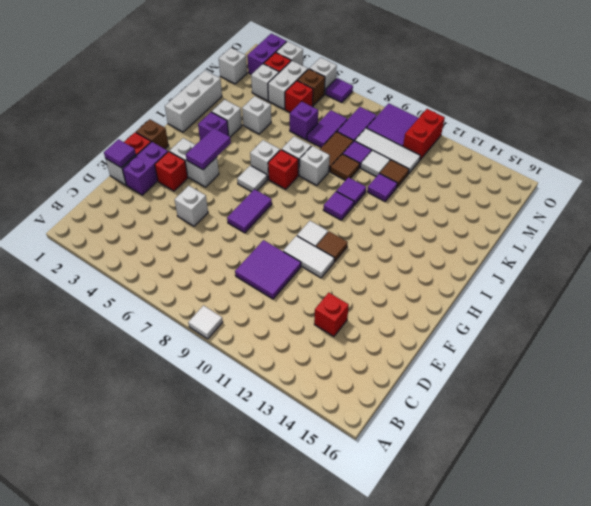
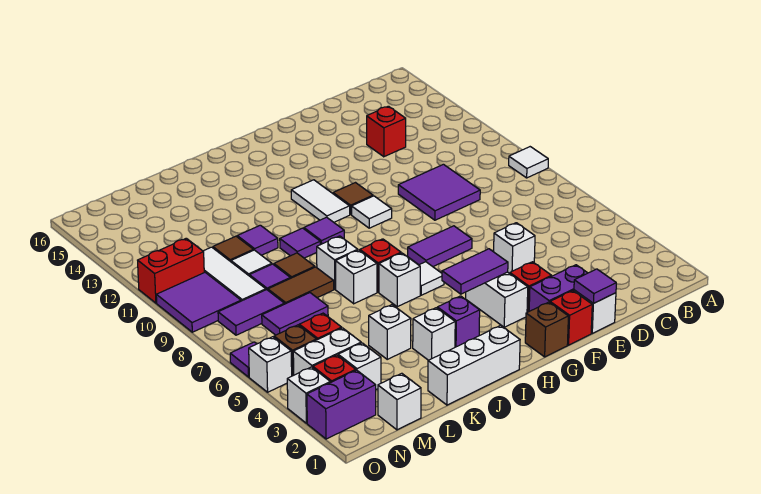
white tile F10:F11 level 1 -> white tile H11:H12 level 1
purple brick L6 level 1 -> none

